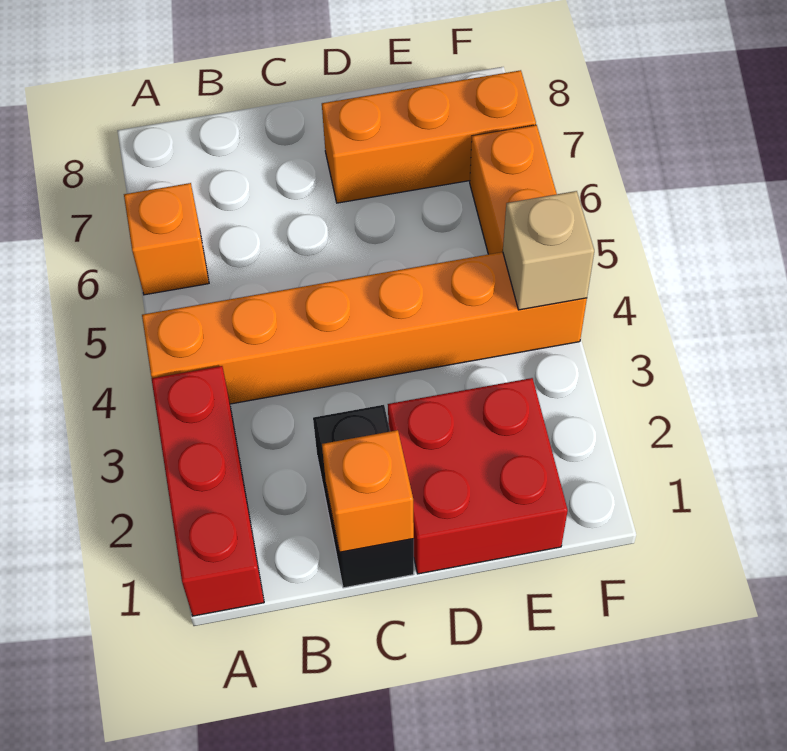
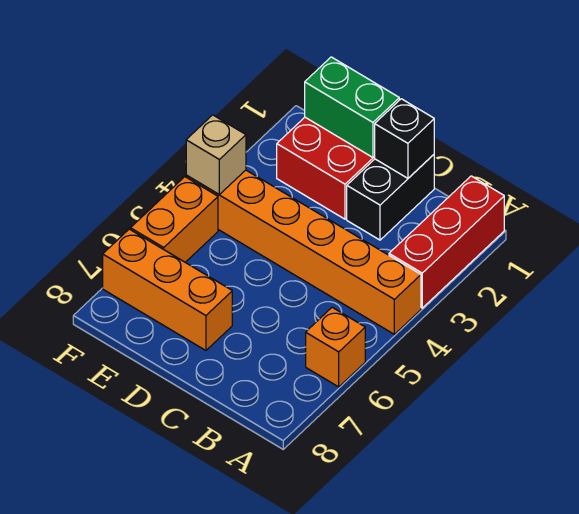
orange brick C1 level 2 -> black brick C1 level 2
none -> green brick D1:E1 level 2

